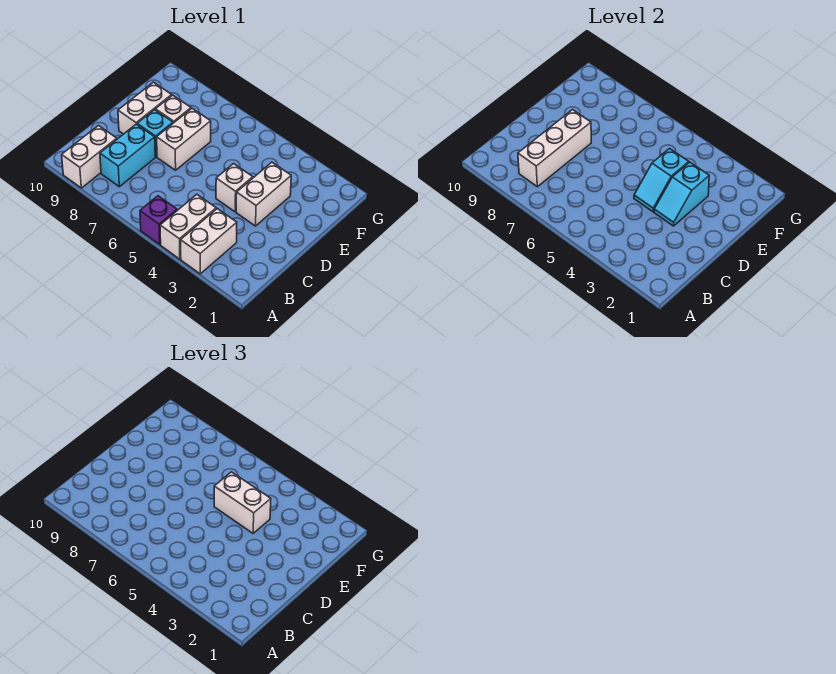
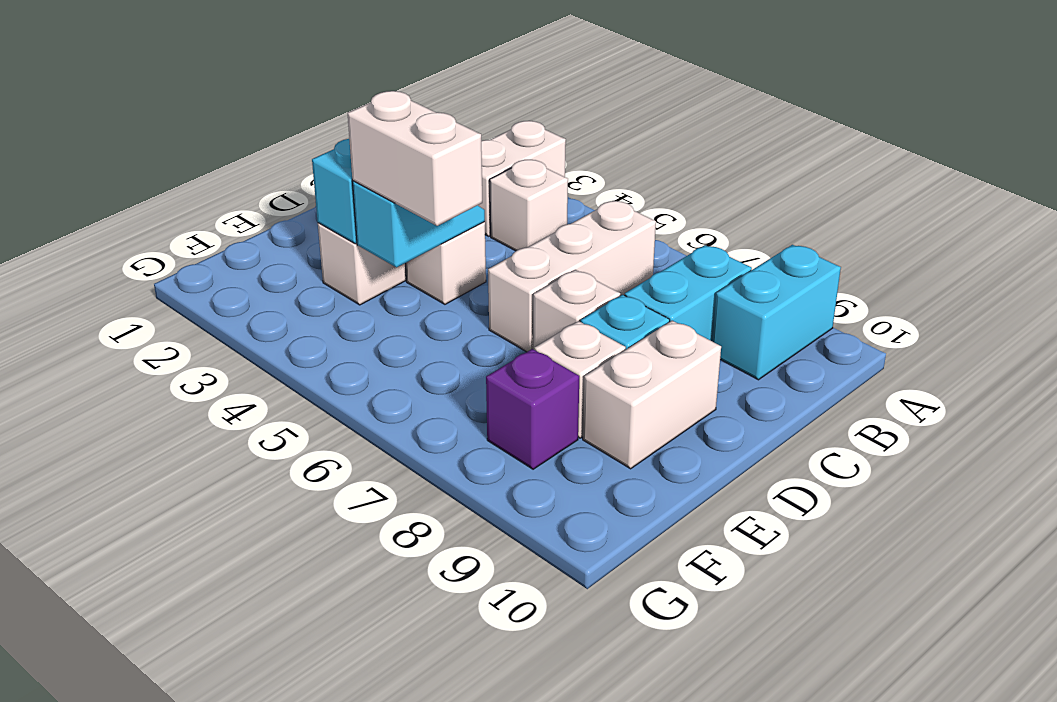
white brick A4:B4 level 1 -> white brick B4 level 1
purple brick A5 level 1 -> purple brick F8 level 1
white brick A9:B9 level 1 -> cyan brick A9:B9 level 1
white brick B8:D8 level 2 -> white brick B6:D6 level 1
white brick D7:E7 level 1 -> white brick D7 level 1

